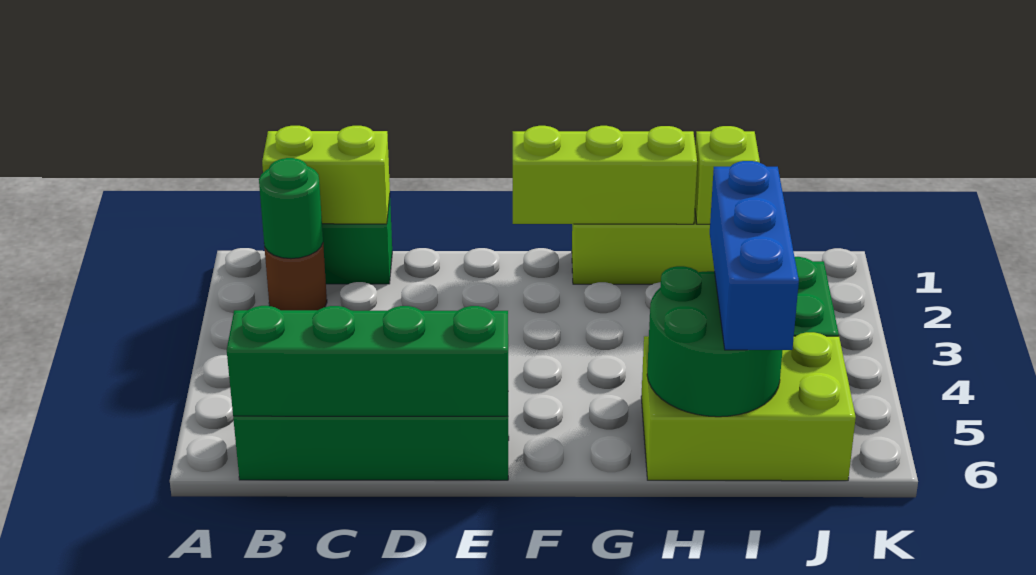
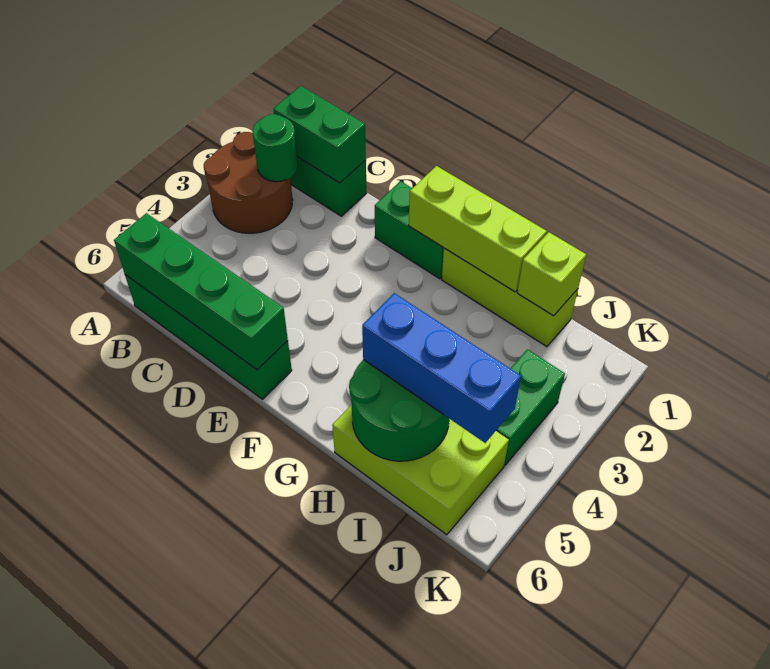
lime brick B1:C1 level 2 -> green brick B1:C1 level 2
brown round brick B2 level 1 -> brown round brick A2:B3 level 1
none -> green brick E1:F1 level 1
blue brick I4:I6 level 3 -> blue brick H5:J5 level 3

